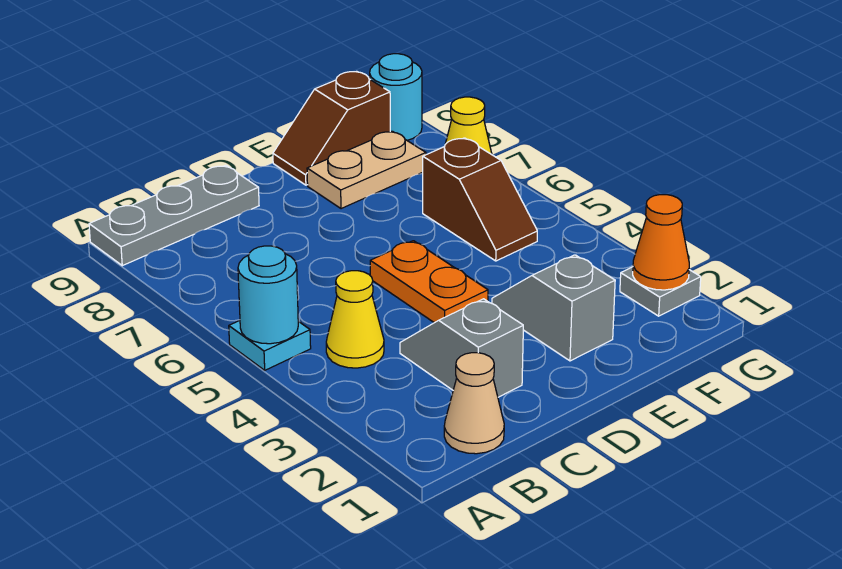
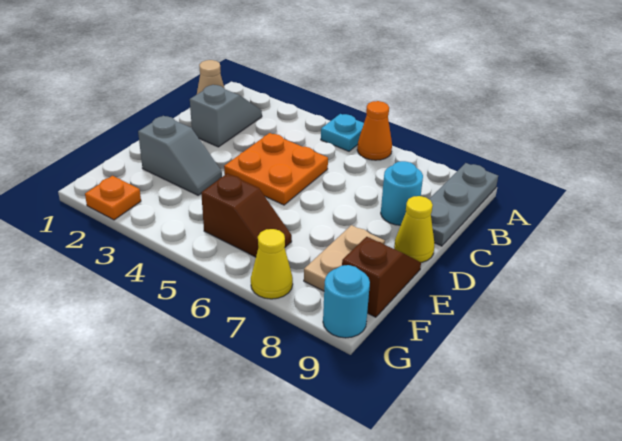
cyan round brick A5 level 2 -> cyan round brick C8 level 1
yellow cone B4 level 1 -> yellow cone D9 level 1
grey slope C2:C3 level 1 top 2 -> grey slope B2:C2 level 1 top C
orange plate D4:D5 level 1 -> orange plate C4:D5 level 1
brown slope F5:F6 level 1 top 6 -> brown slope F5:F6 level 1 top 5
grey plate G2 level 1 -> orange plate G2 level 1
orange cone G2 level 2 -> orange cone A6 level 1

